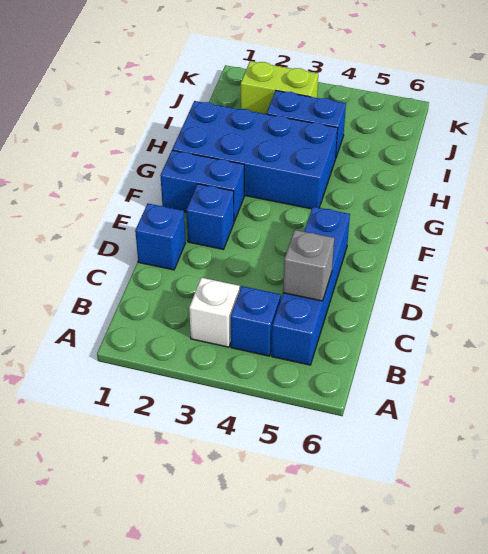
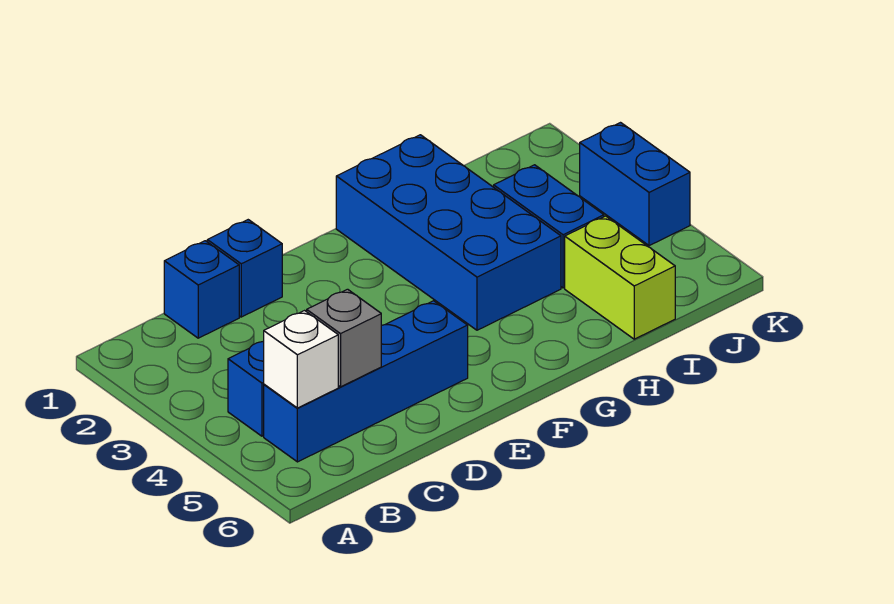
white brick B3 level 1 -> white brick B5 level 2
blue brick E2 level 1 -> blue brick C1 level 1
blue brick F1:F2 level 1 -> blue brick K3:K4 level 1
lime brick J2:J3 level 1 -> lime brick I5:I6 level 1

